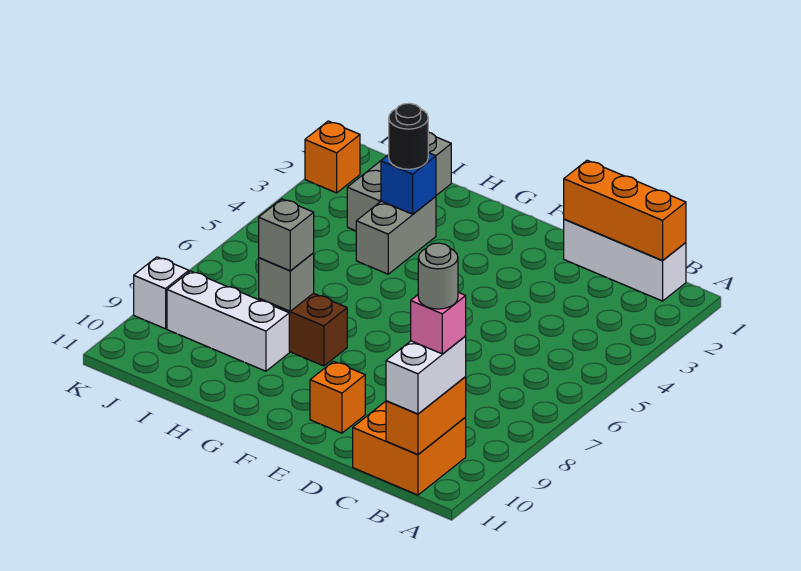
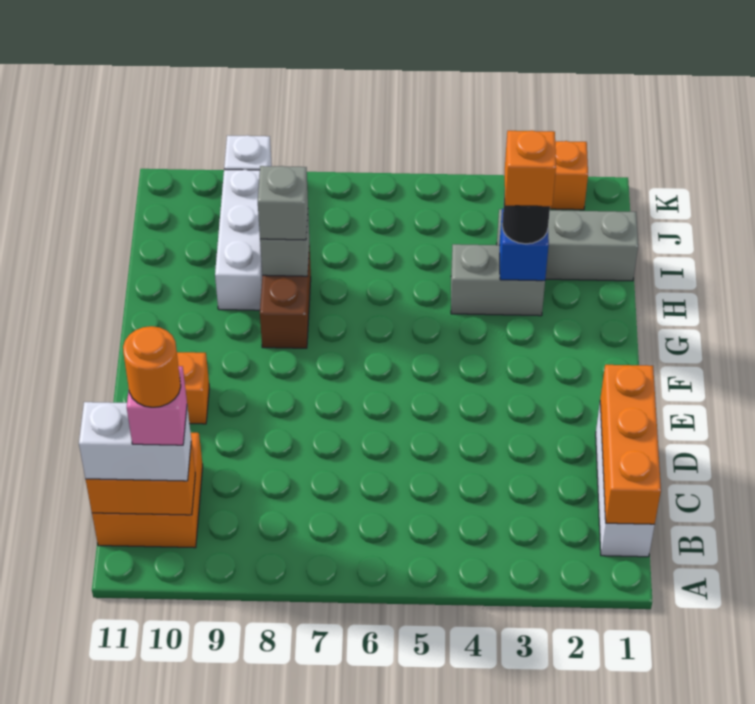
grey round brick B10 level 5 -> orange round brick B10 level 5
none -> orange brick H3 level 4

